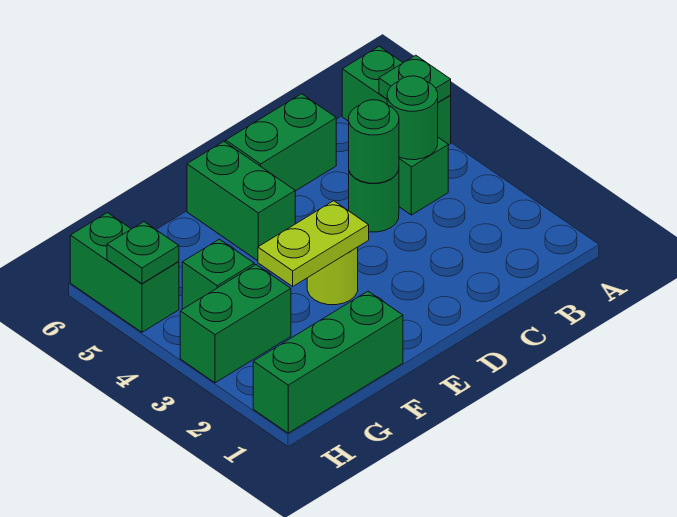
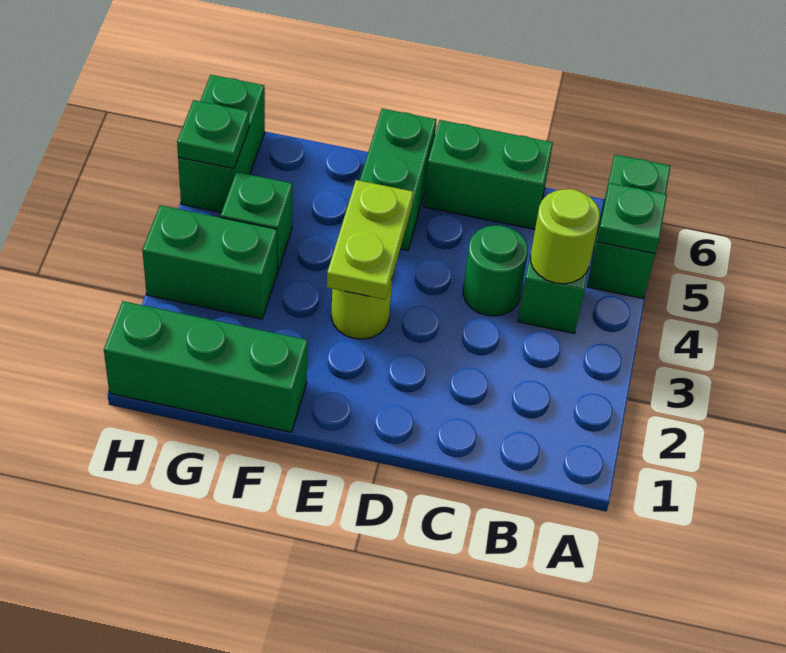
green round brick B4 level 2 -> lime round brick B4 level 2
green round brick C4 level 2 -> none
lime plate E3:F3 level 2 -> lime plate E3:E4 level 2

